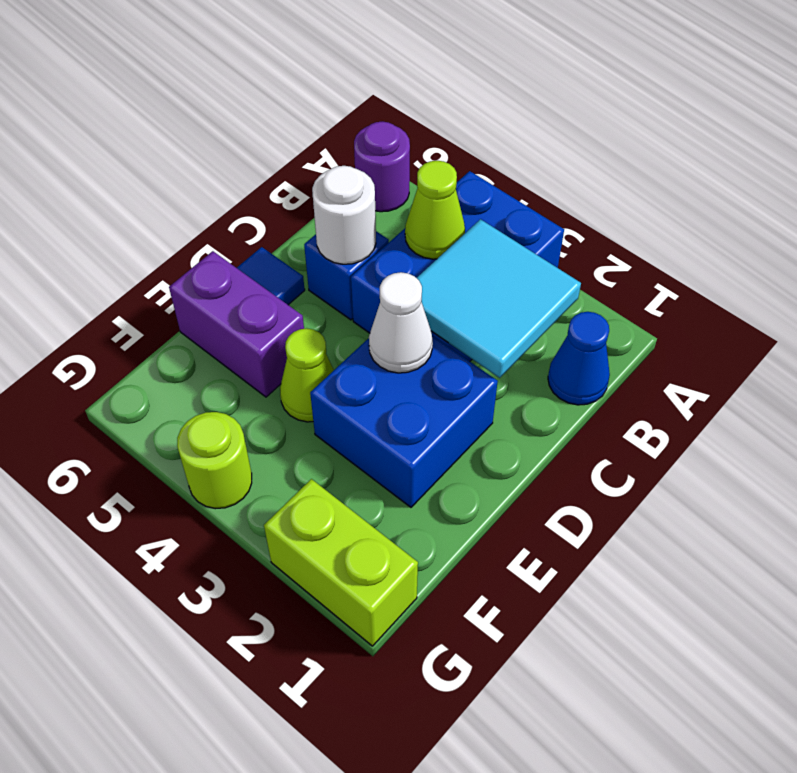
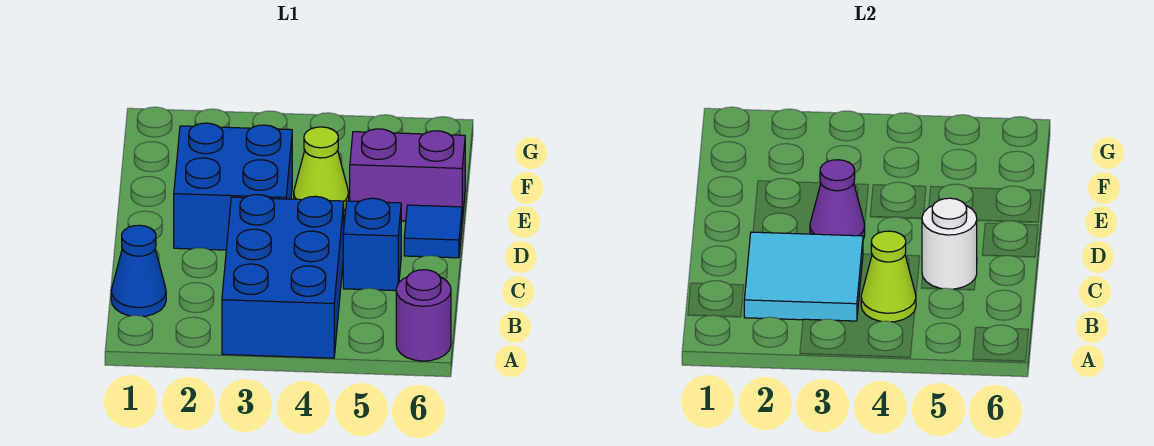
white cone D3 level 2 -> purple cone D3 level 2
lime brick G1:G2 level 1 -> none
lime round brick G4 level 1 -> none

